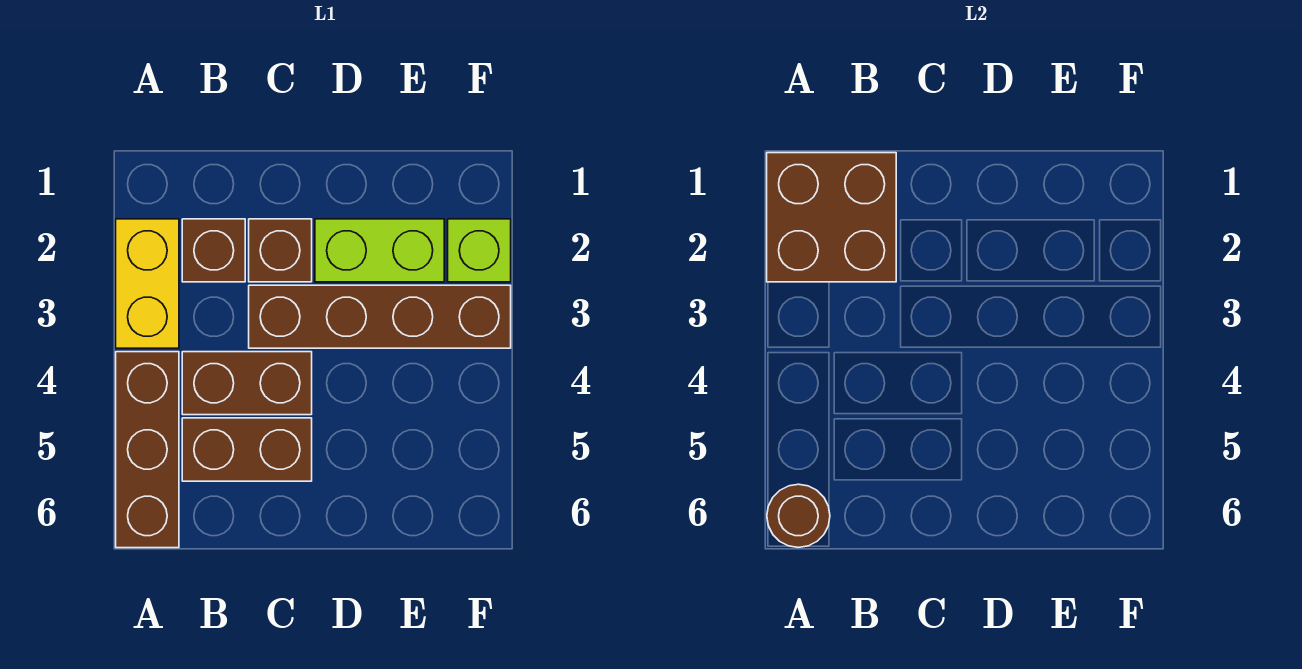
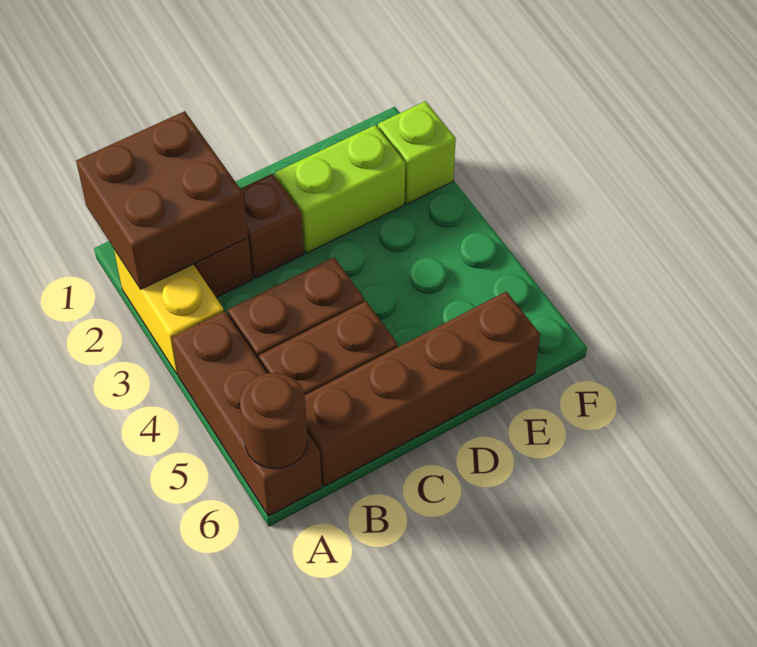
brown brick C3:F3 level 1 -> brown brick B6:E6 level 1

